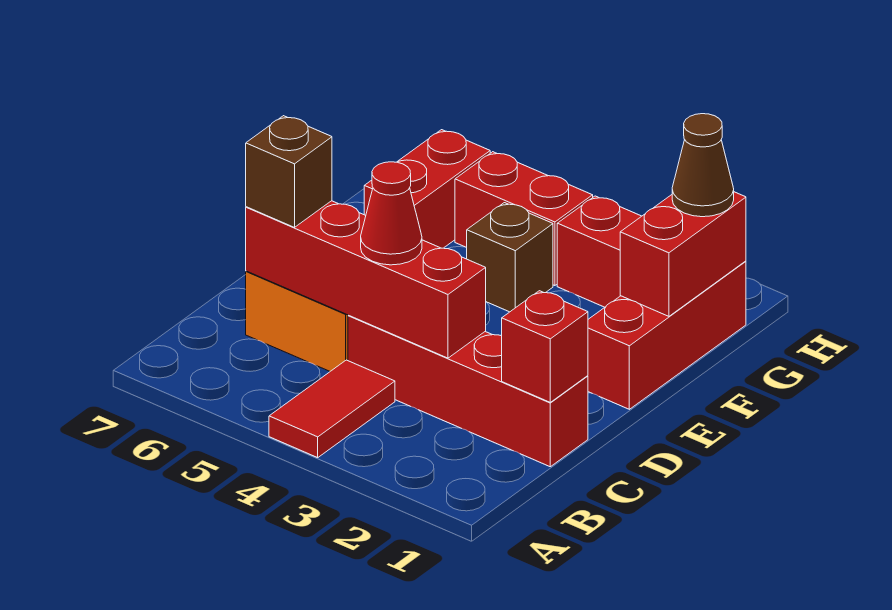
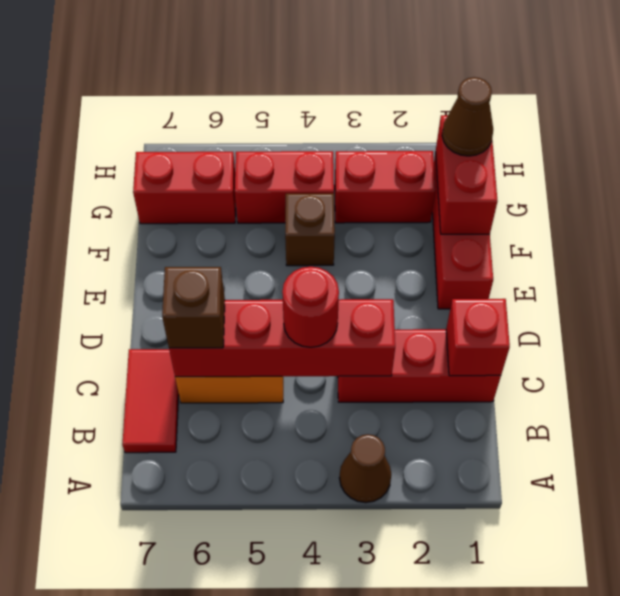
none -> brown cone A3 level 1
red tile A4:B4 level 1 -> red tile B7:C7 level 1
red brick C1:C4 level 1 -> red brick C1:C3 level 1
red cone C4 level 3 -> red round brick C4 level 3
red brick F6:G6 level 1 -> red brick G6:G7 level 1

